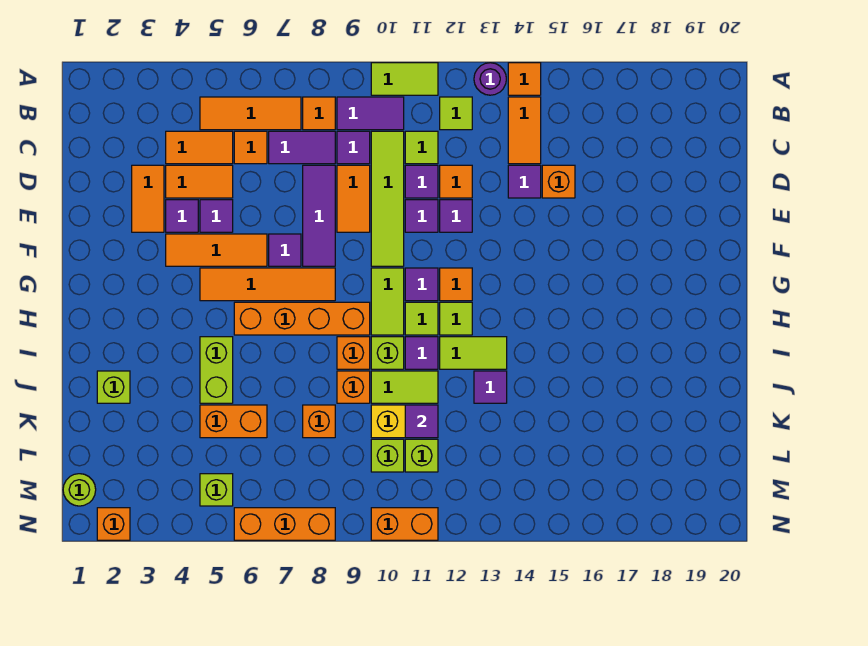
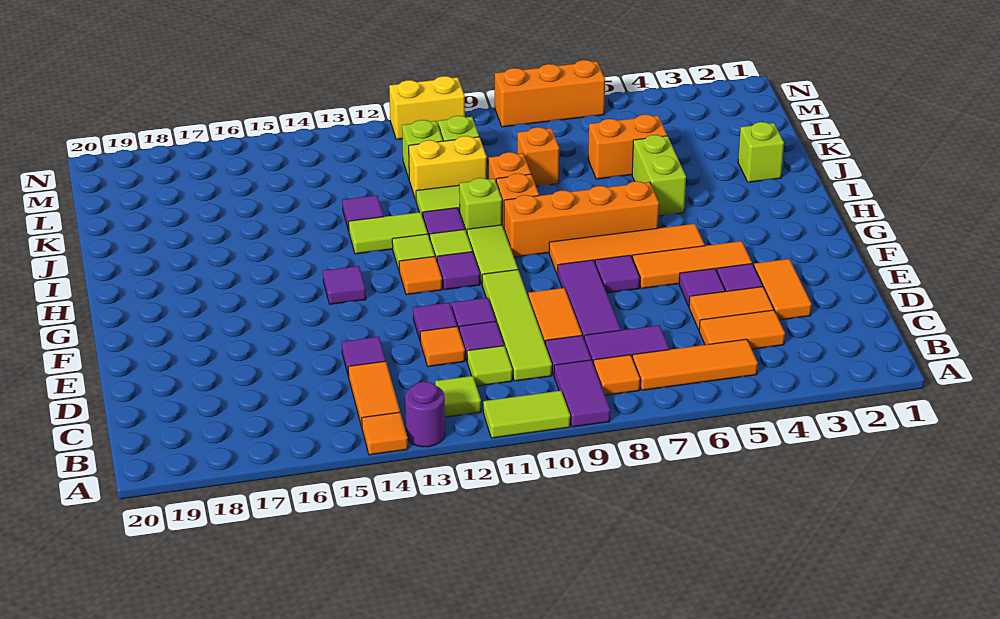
purple tile B9:B10 level 1 -> purple tile A9:B9 level 1
orange tile C6 level 1 -> none
orange brick D15 level 1 -> none
purple tile K11 level 2 -> purple tile G14 level 1
lime round brick M1 level 1 -> none
lime brick M5 level 1 -> none
orange brick N2 level 1 -> none
orange brick N10:N11 level 1 -> yellow brick N10:N11 level 1

